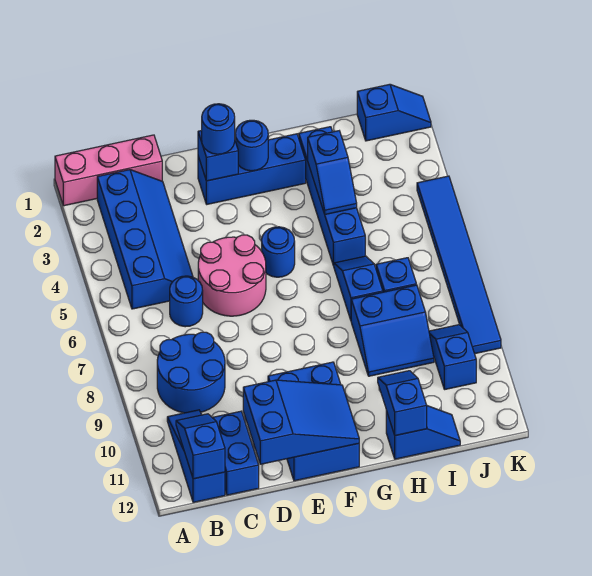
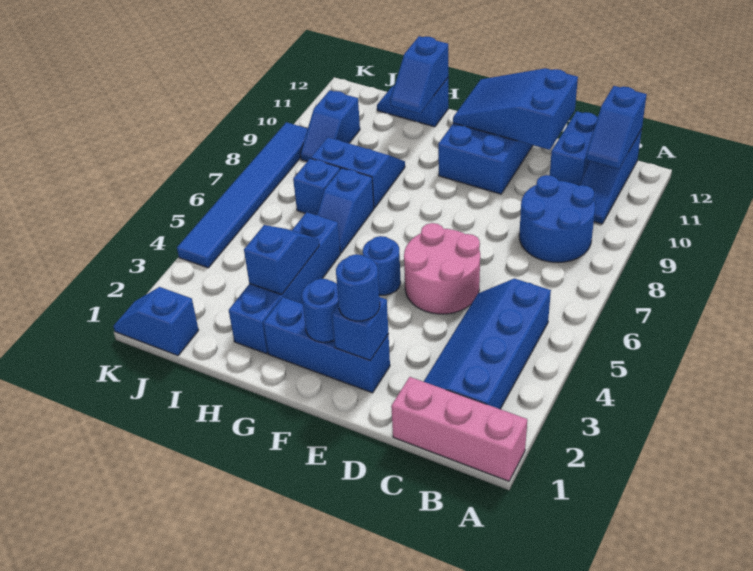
blue round brick C6 level 1 -> none

